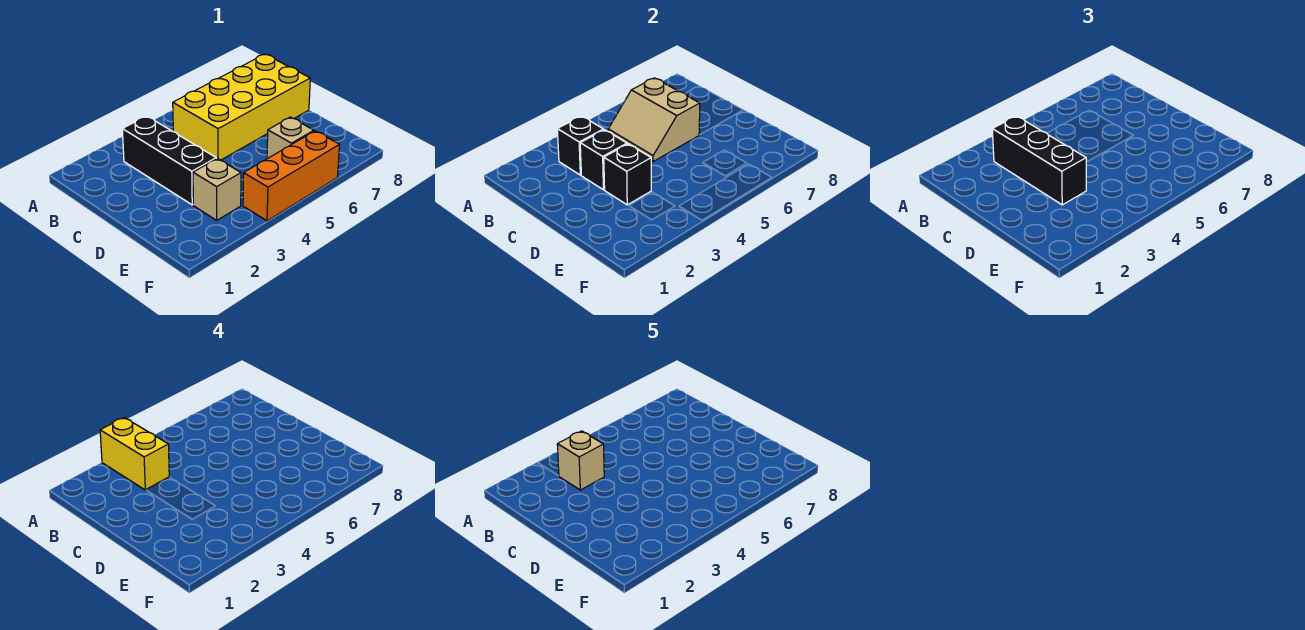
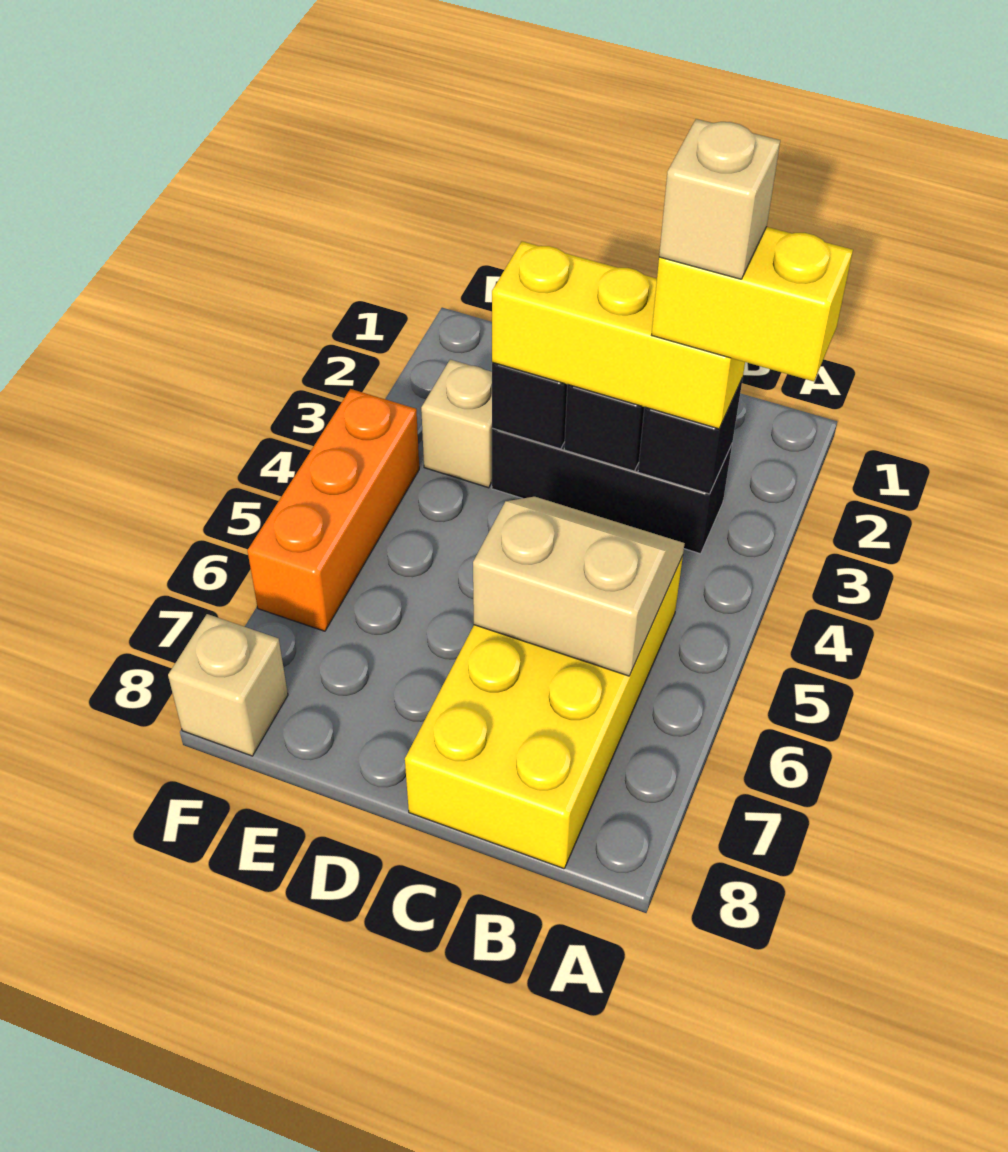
black brick B3:D3 level 3 -> yellow brick B3:D3 level 3
tan brick E6 level 1 -> tan brick F8 level 1

